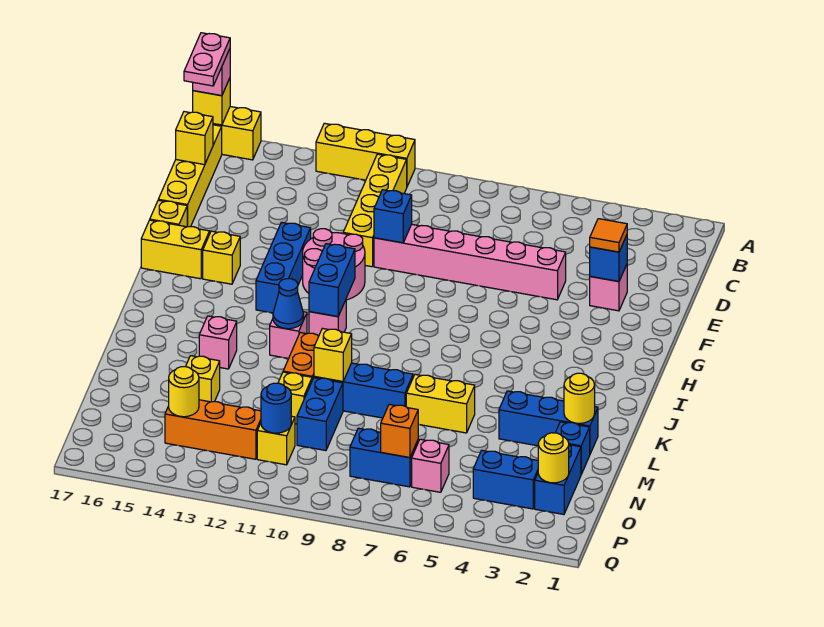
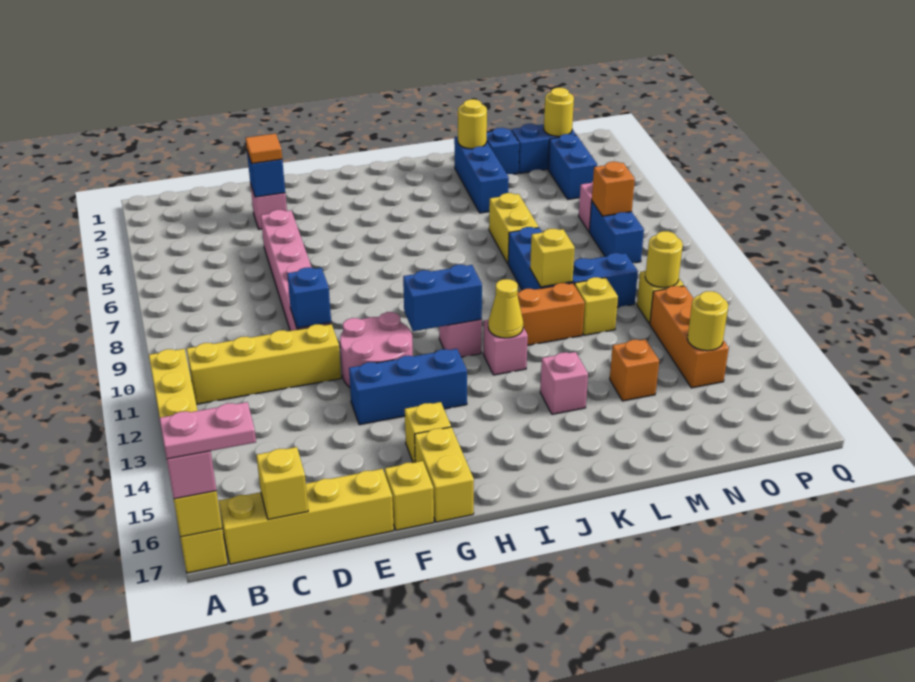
blue cone J12 level 2 -> yellow cone J12 level 2
yellow brick M14 level 1 -> orange brick M14 level 1
blue round brick O11 level 2 -> yellow round brick O11 level 2

